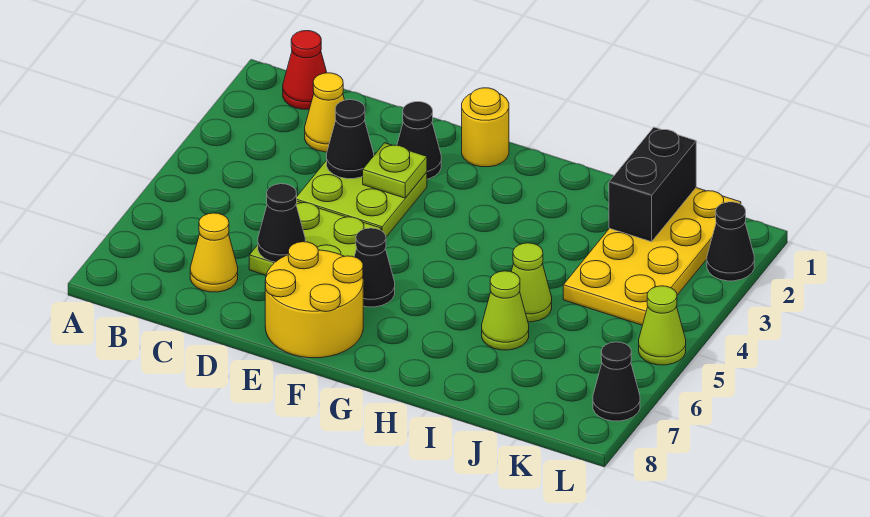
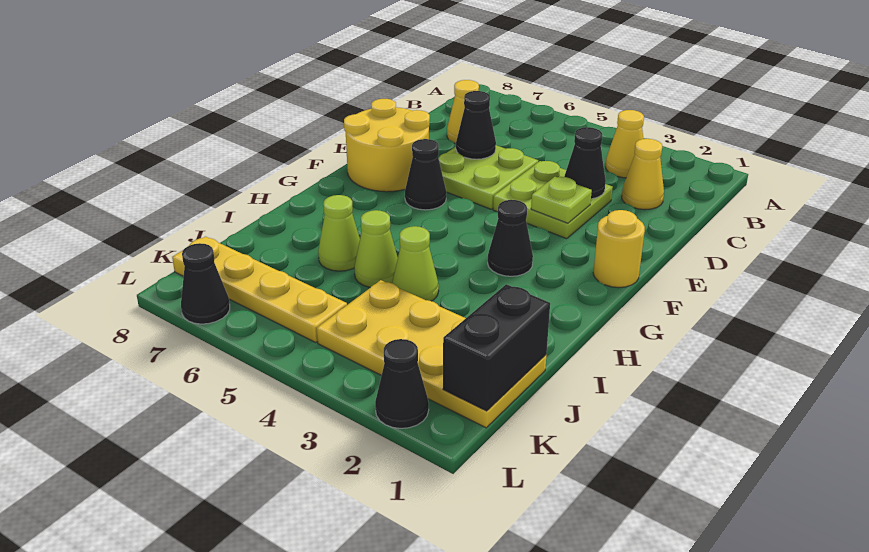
red cone B1 level 1 -> none
none -> yellow cone B3 level 1
black cone E2 level 1 -> black cone G3 level 1
black brick J1:J2 level 2 -> black brick J1:K1 level 2
none -> yellow plate K5:K8 level 1
lime cone L5 level 1 -> lime cone I4 level 1

